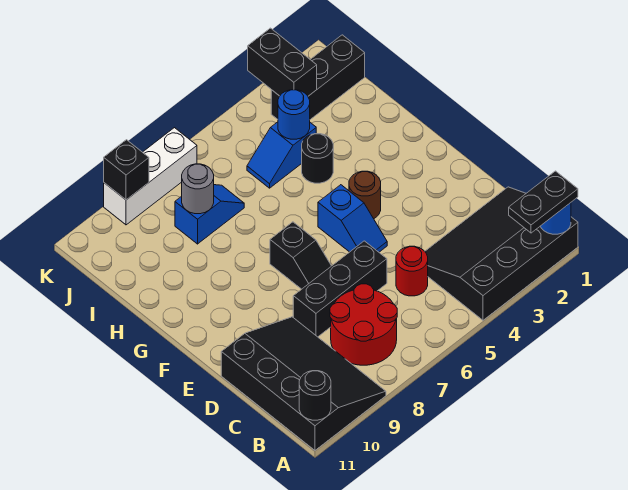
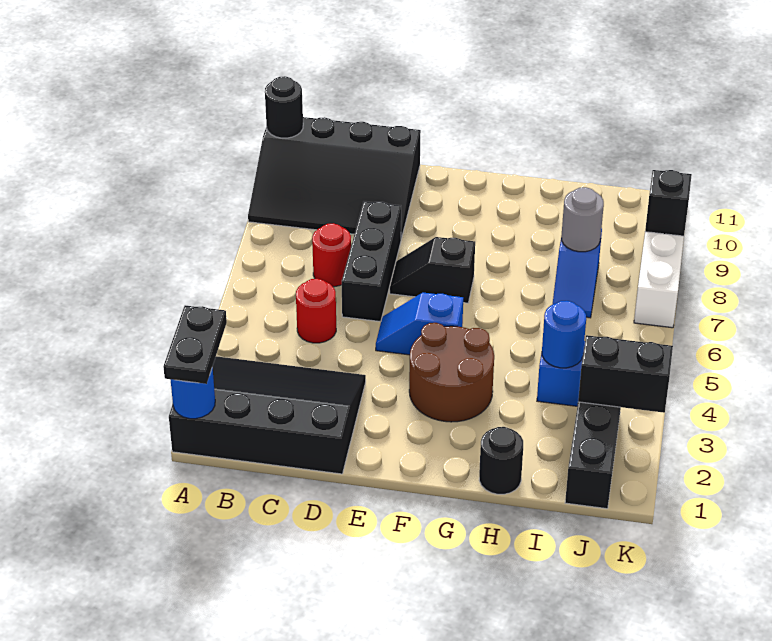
black slope A1:C4 level 1 top A -> black slope A1:D3 level 1 top 1
red round brick B7:C8 level 1 -> red round brick C7 level 1
brown round brick F4 level 1 -> brown round brick F3:G4 level 1
black round brick H4 level 1 -> black round brick H1 level 1

